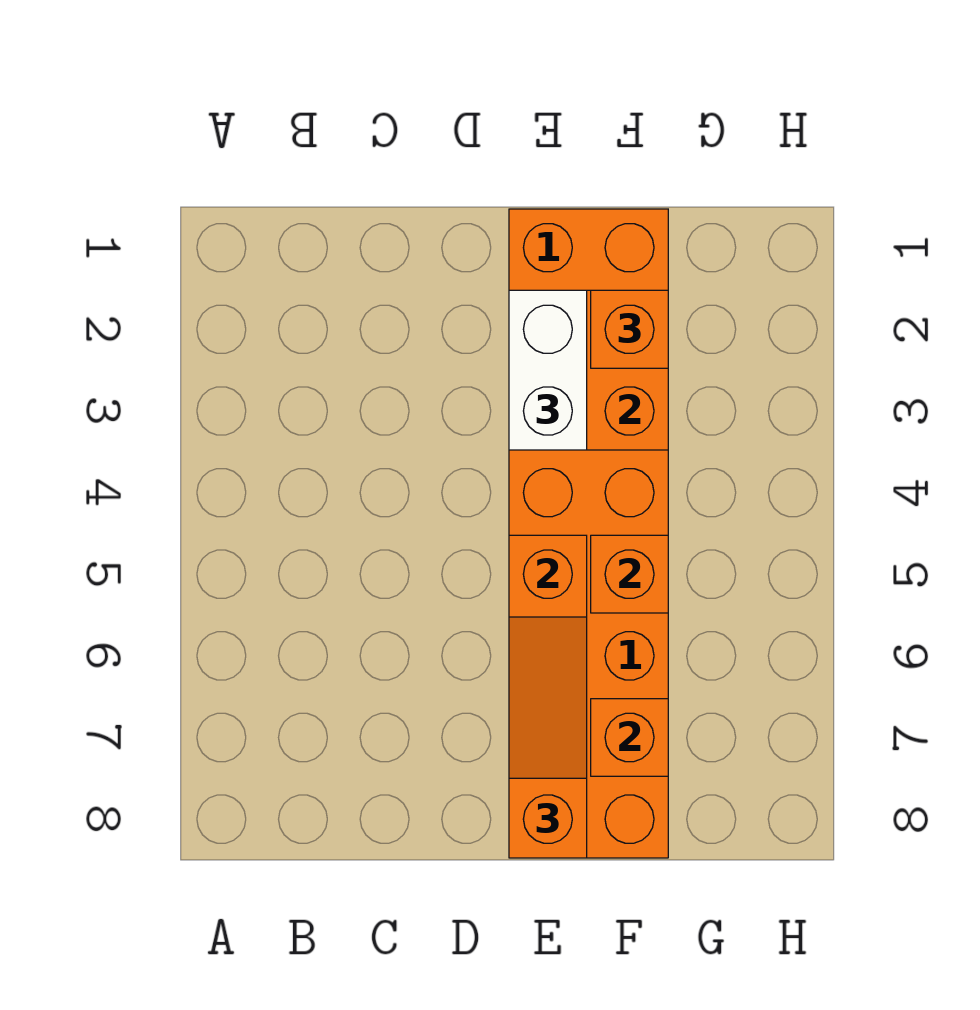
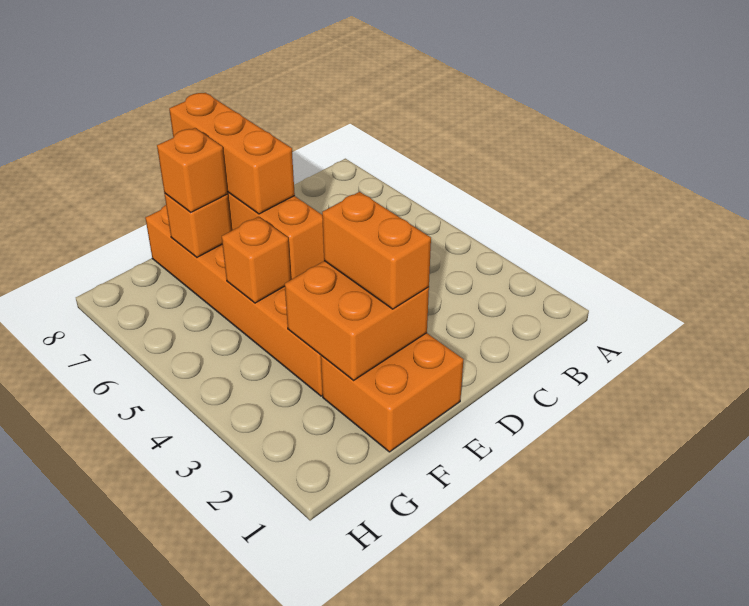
white brick E2:E3 level 3 -> orange brick E2:E3 level 3
orange slope E6:E8 level 3 top 8 -> orange brick E6:E8 level 3
orange brick F2 level 3 -> orange brick F7 level 3

